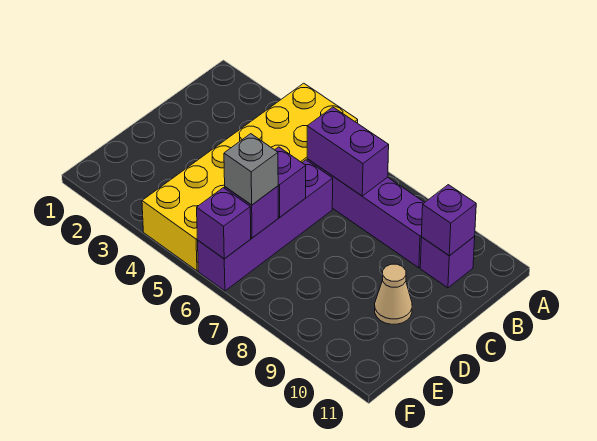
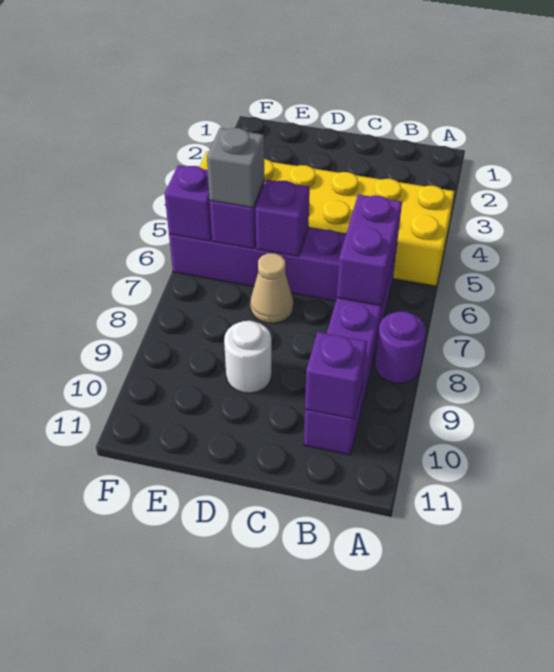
none -> purple round brick A8 level 1
none -> white round brick D9 level 1
tan cone D10 level 1 -> tan cone D7 level 1

